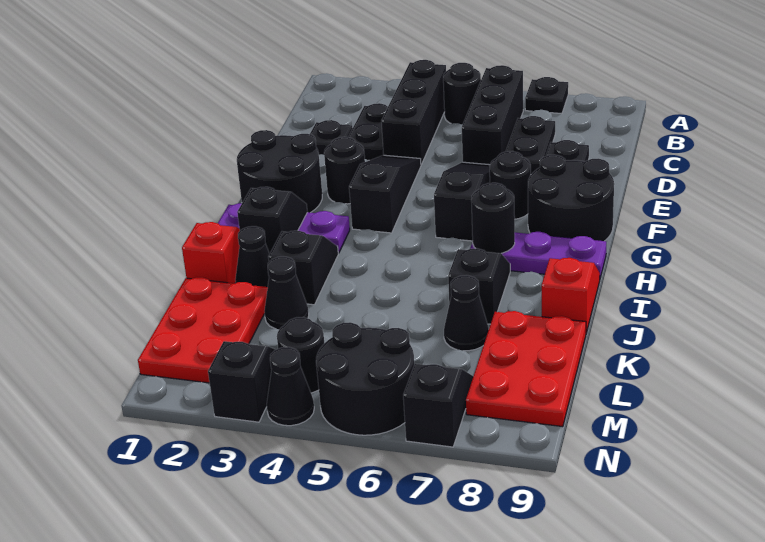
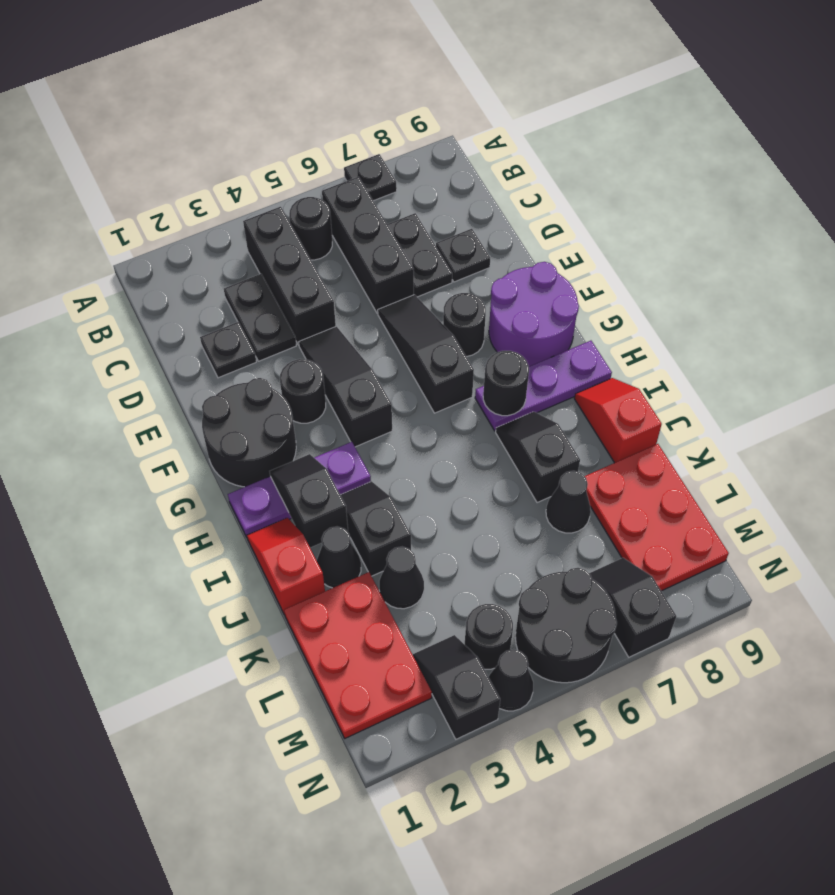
black round brick F8:G9 level 1 -> purple round brick F8:G9 level 1

